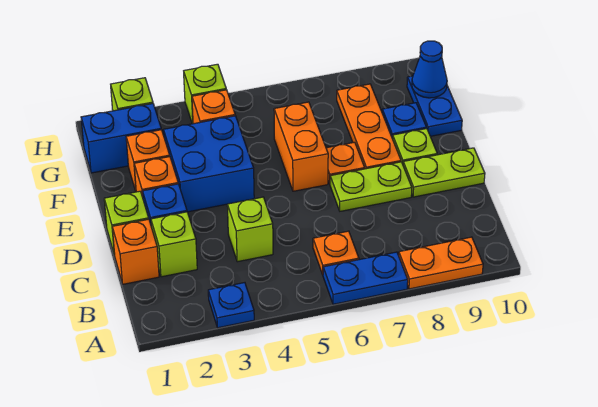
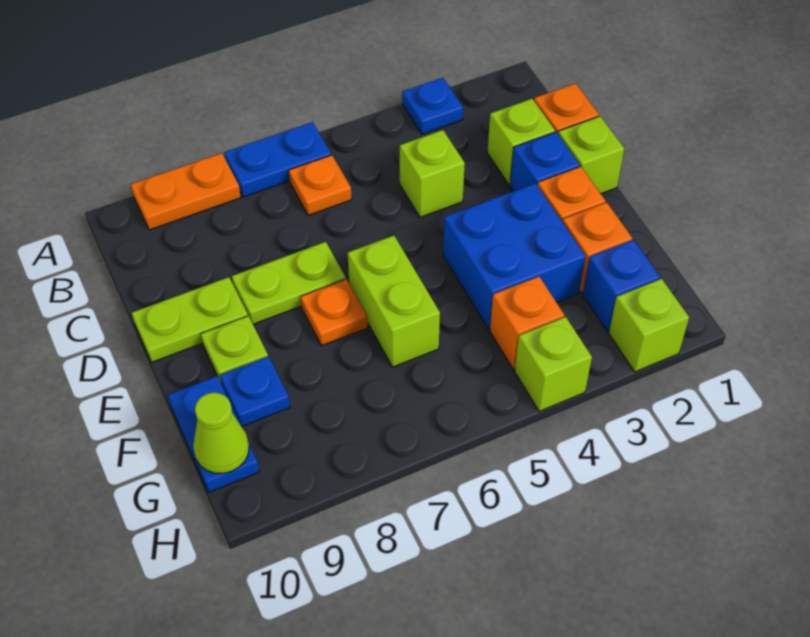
orange brick E6:F6 level 1 -> lime brick E6:F6 level 1
orange plate E8:G8 level 1 -> none
blue brick G1:G2 level 1 -> blue brick G2 level 1
blue cone G10 level 2 -> lime cone G10 level 2

